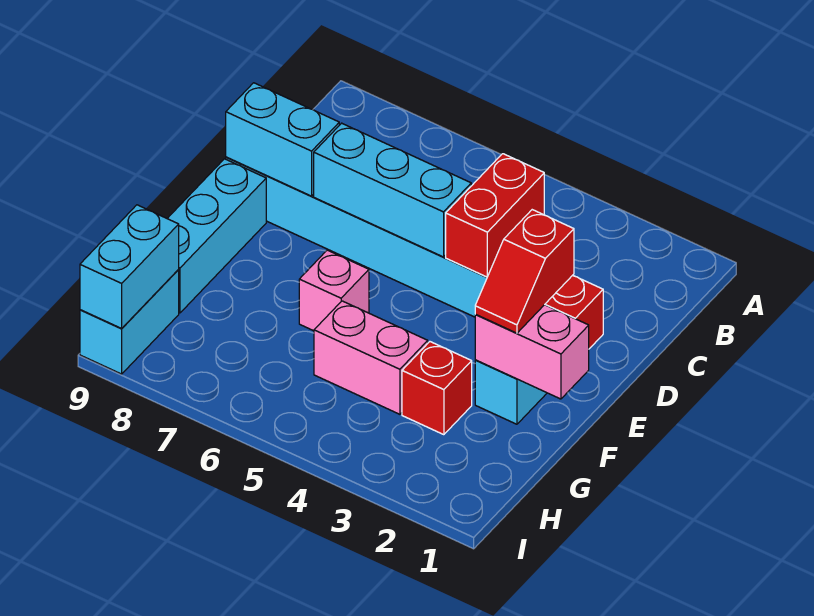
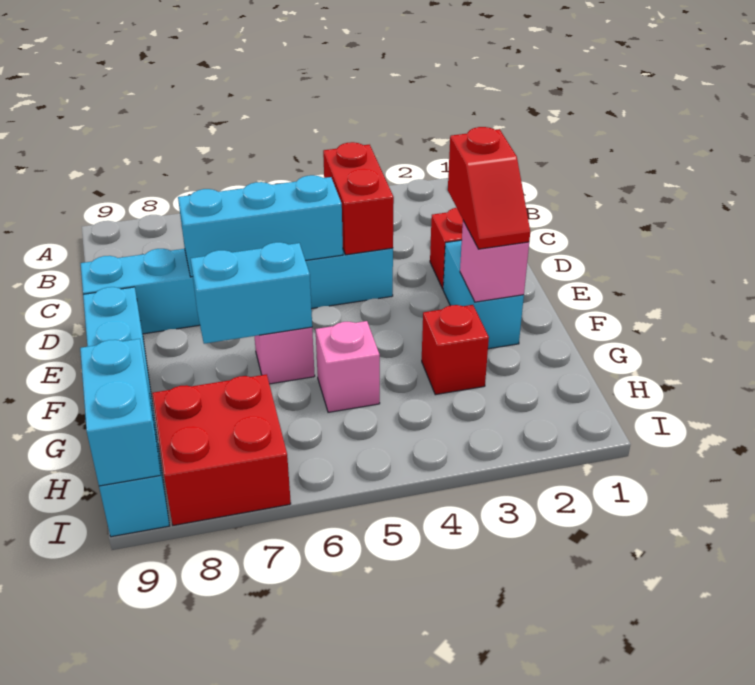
cyan brick D8:D9 level 2 -> cyan brick F6:F7 level 2
pink brick F1:F2 level 2 -> pink brick F2 level 2
pink brick G4:G5 level 1 -> pink brick G5 level 1
none -> red brick H7:I8 level 1

